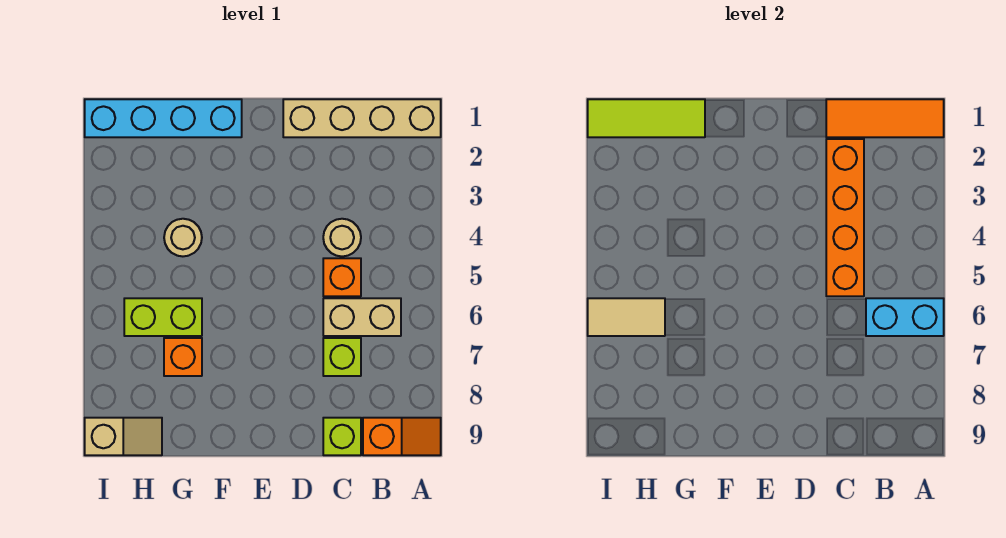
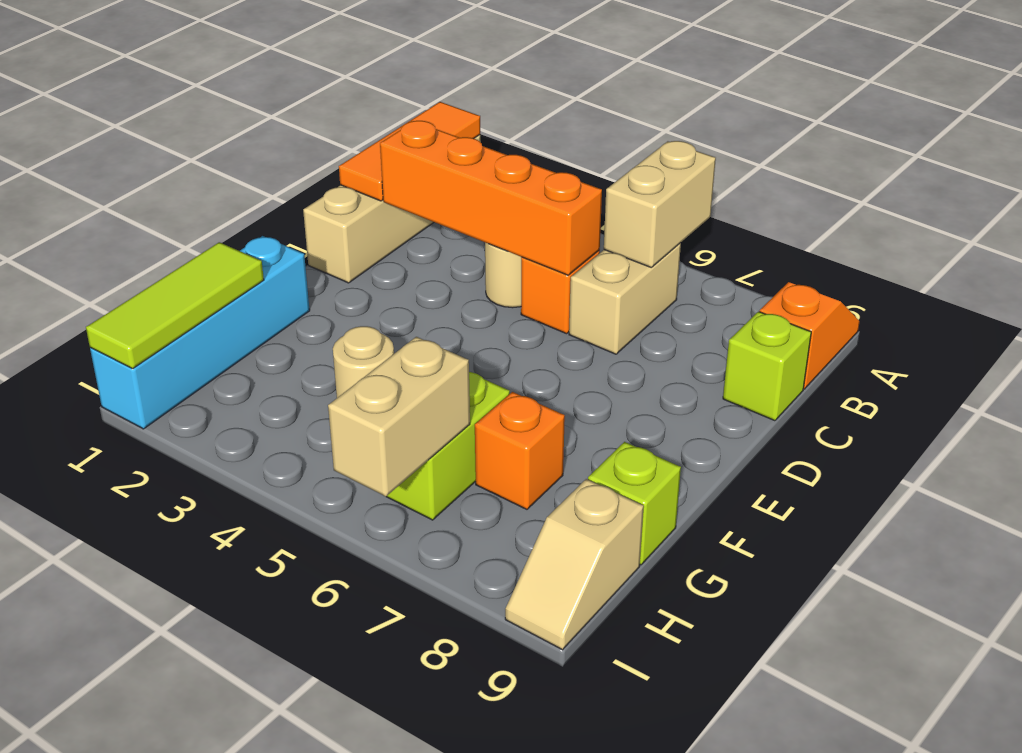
cyan brick A6:B6 level 2 -> tan brick A6:B6 level 2
lime brick C7 level 1 -> lime brick G9 level 1
tan tile H6:I6 level 2 -> tan brick H6:I6 level 2
tan slope H9:I9 level 1 top I -> tan slope H9:I9 level 1 top H

